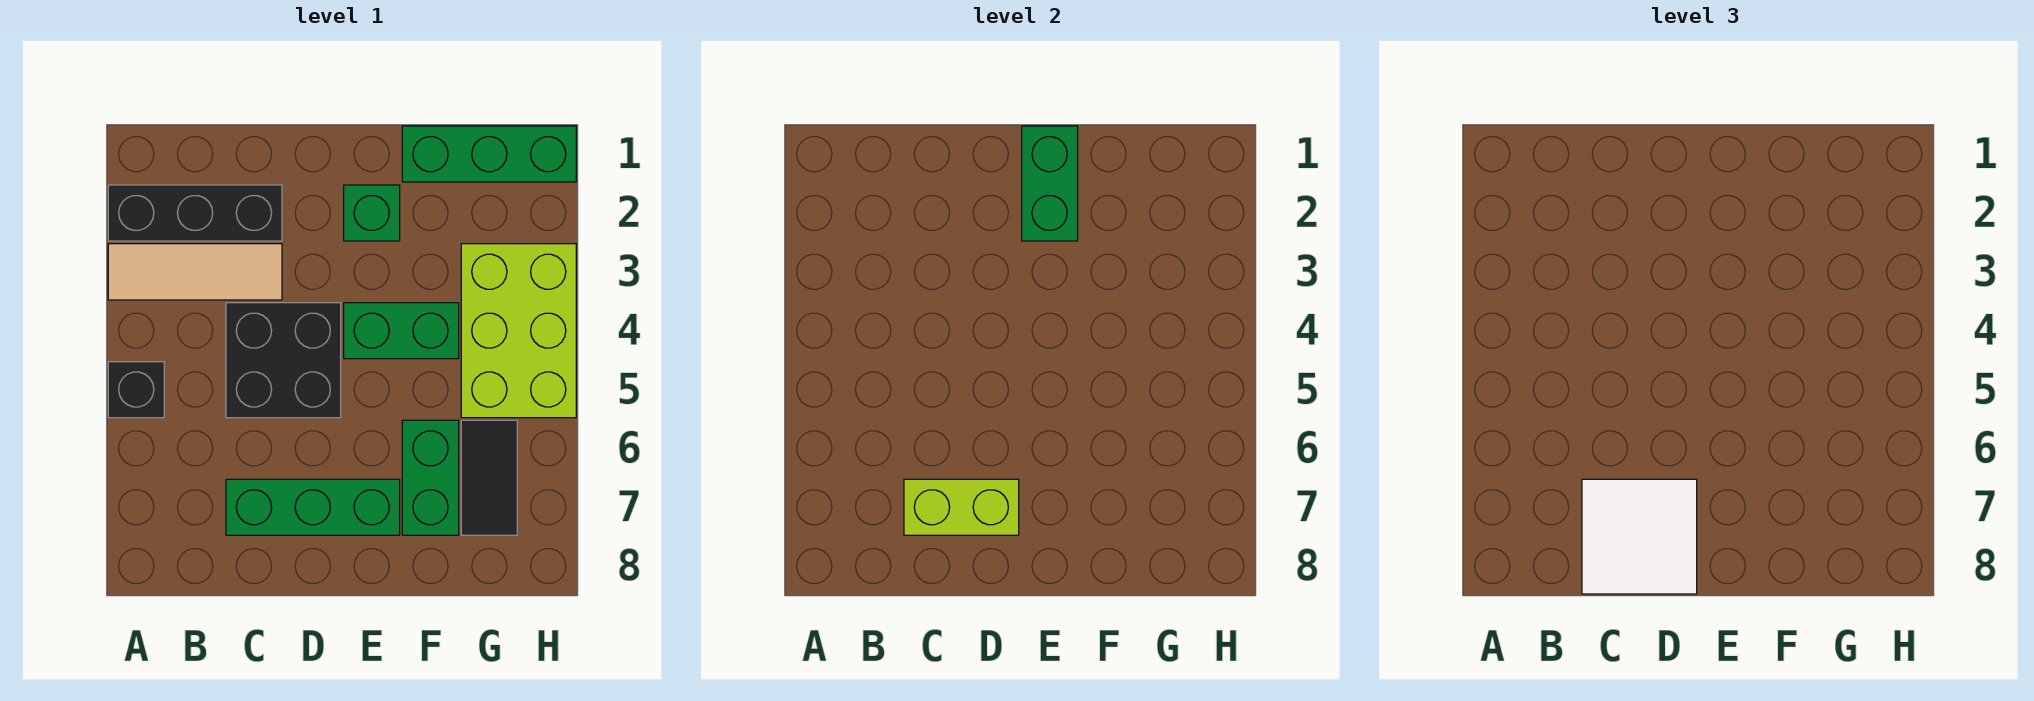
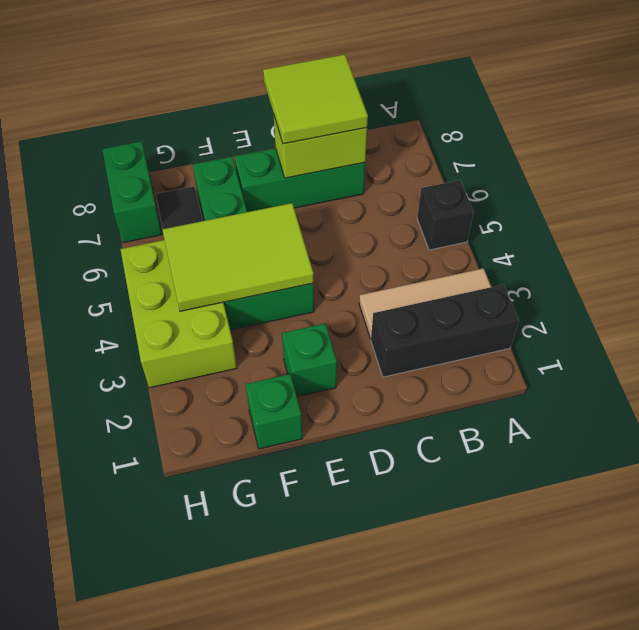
black brick C4:D5 level 1 -> none
white tile C7:D8 level 3 -> lime tile C7:D8 level 3
green brick E1:E2 level 2 -> green brick H7:H8 level 1
none -> lime tile E4:G5 level 2
green brick F1:H1 level 1 -> green brick F1 level 1

